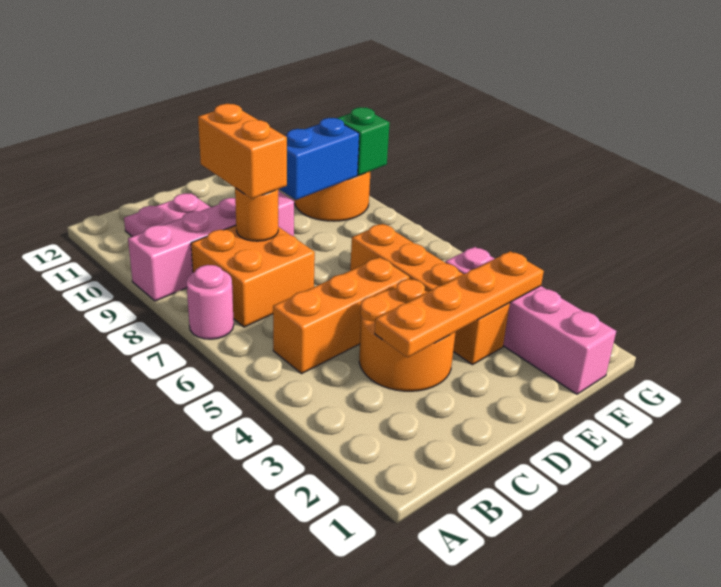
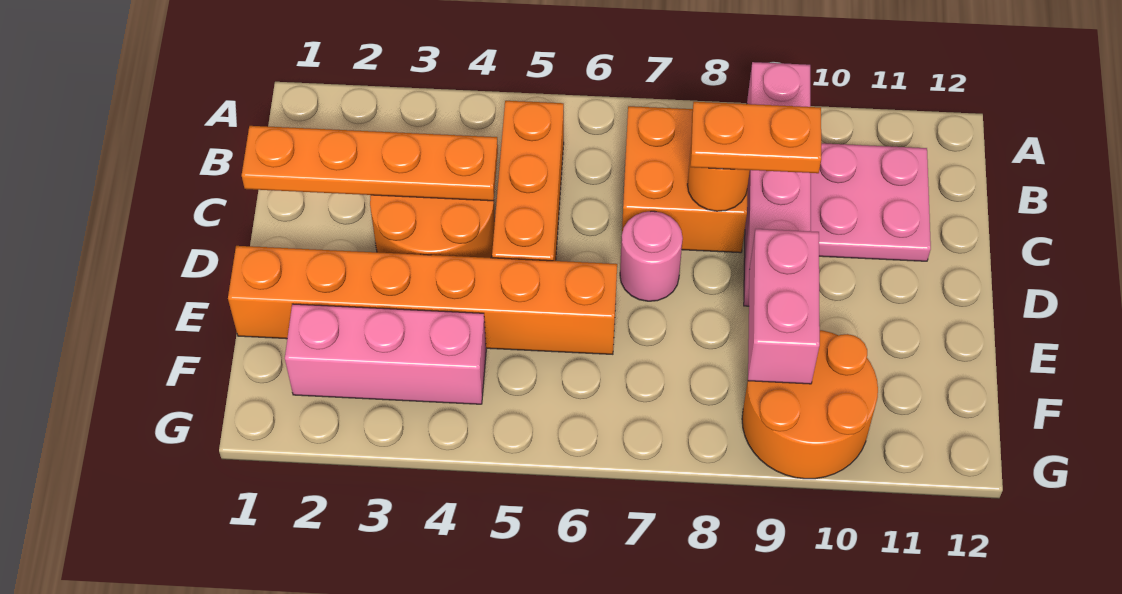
pink round brick A7 level 1 -> pink round brick D7 level 1
orange plate C3:F3 level 2 -> orange plate C1:C4 level 2
orange brick C8:C9 level 3 -> orange plate C8:C9 level 3
orange brick E3:E6 level 1 -> orange brick E1:E6 level 1
blue brick E9:F9 level 2 -> pink brick E9:F9 level 2
pink brick F1:F4 level 1 -> pink brick F2:F4 level 1
green brick G9 level 2 -> none

